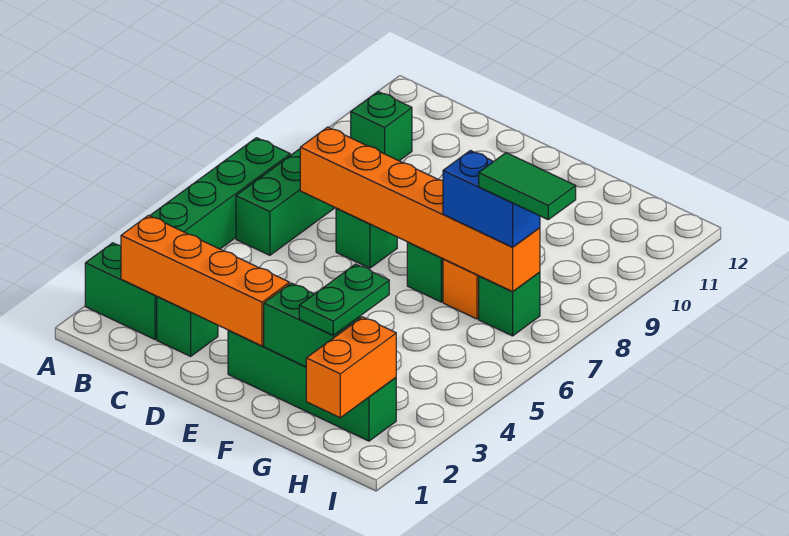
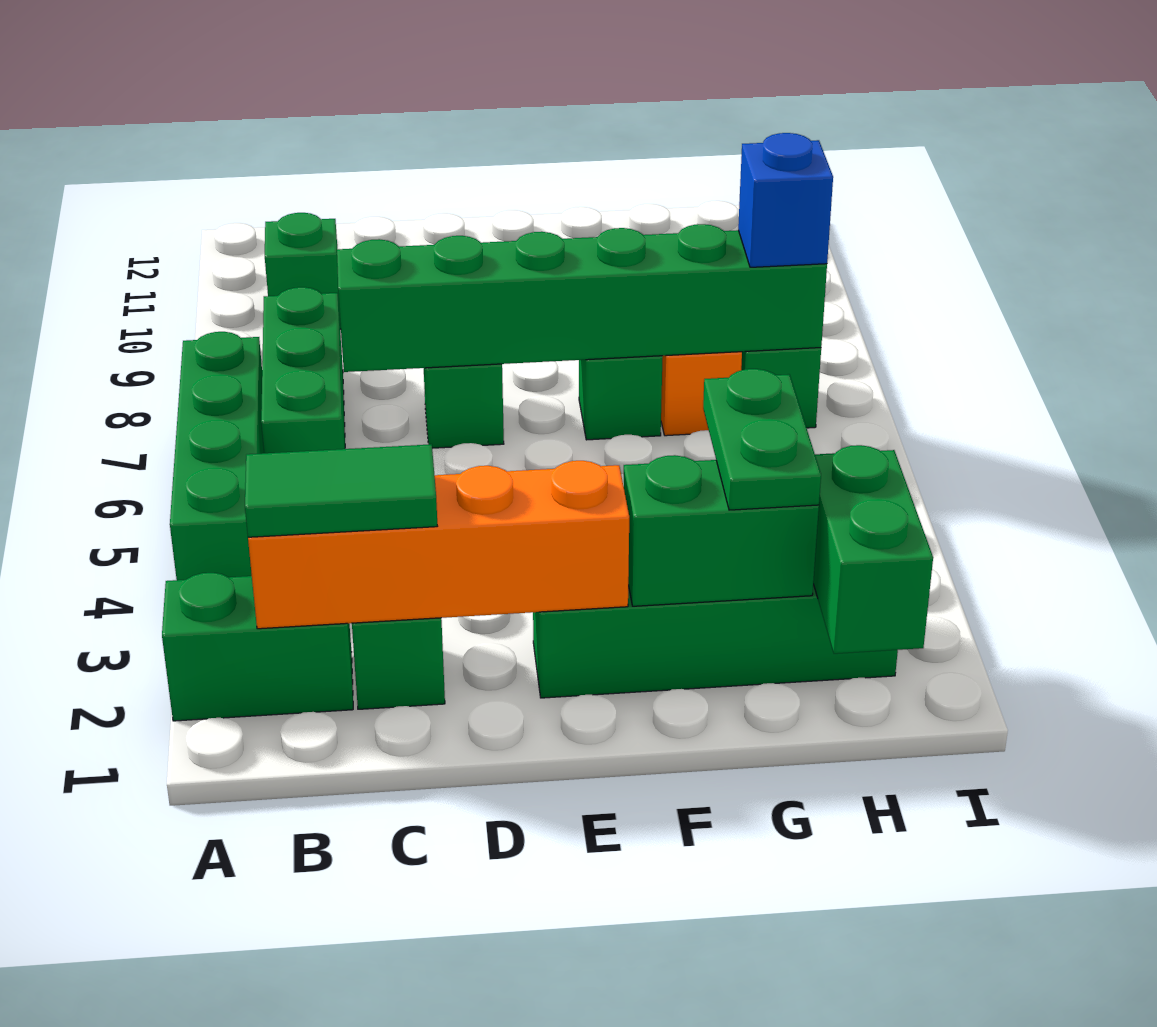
orange brick C7:H7 level 2 -> green brick C7:H7 level 2
blue brick G7:H7 level 3 -> blue brick H7 level 3
orange brick H1:H2 level 2 -> green brick H1:H2 level 2
green tile H7:I7 level 4 -> green tile B2:C2 level 3

